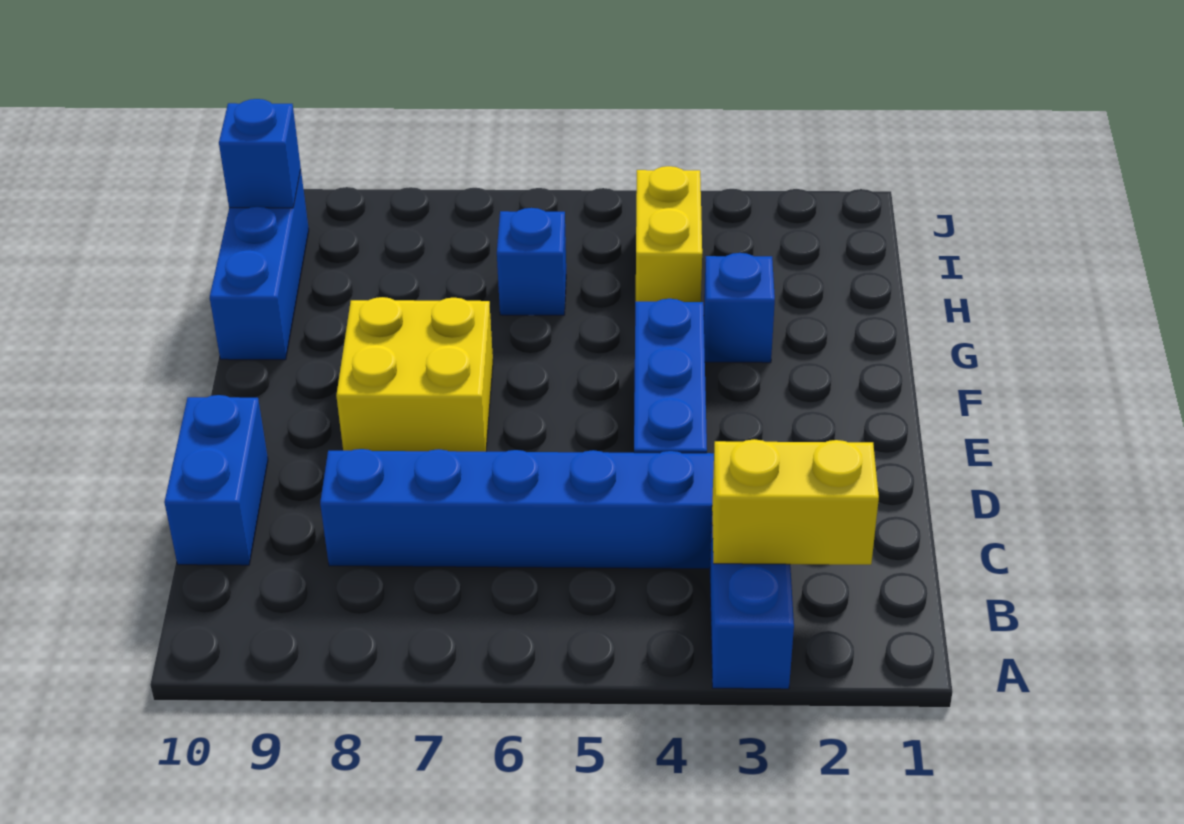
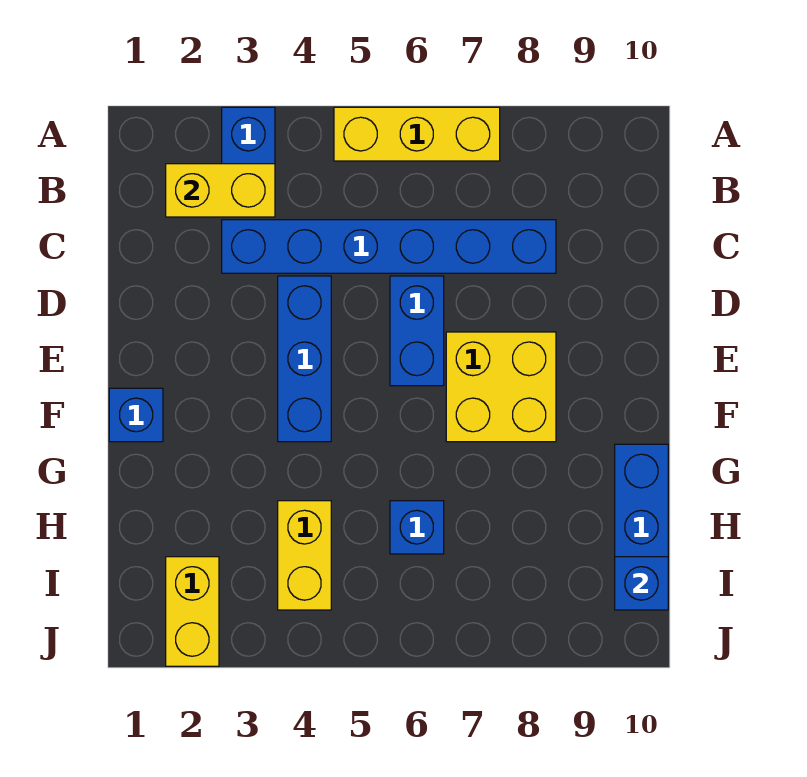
none -> yellow brick A5:A7 level 1
blue brick C10:D10 level 1 -> blue brick D6:E6 level 1
blue brick G3 level 1 -> blue brick F1 level 1
none -> yellow brick I2:J2 level 1

